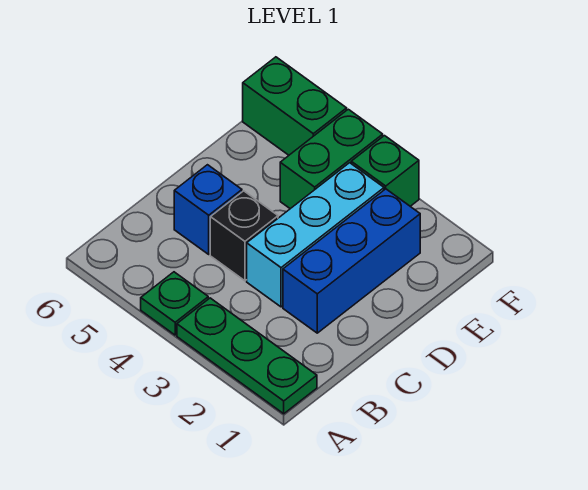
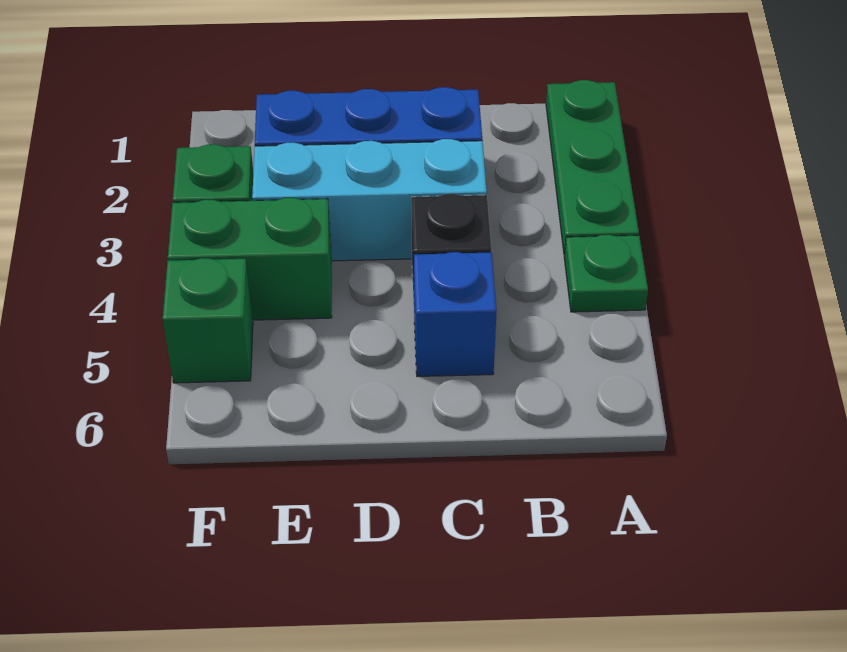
green brick F5:F6 level 1 -> green brick F5 level 1

